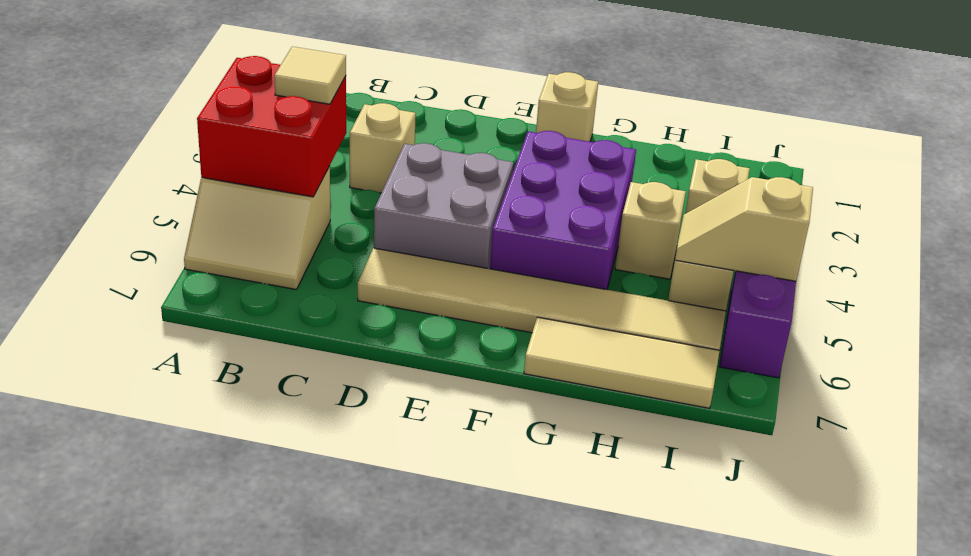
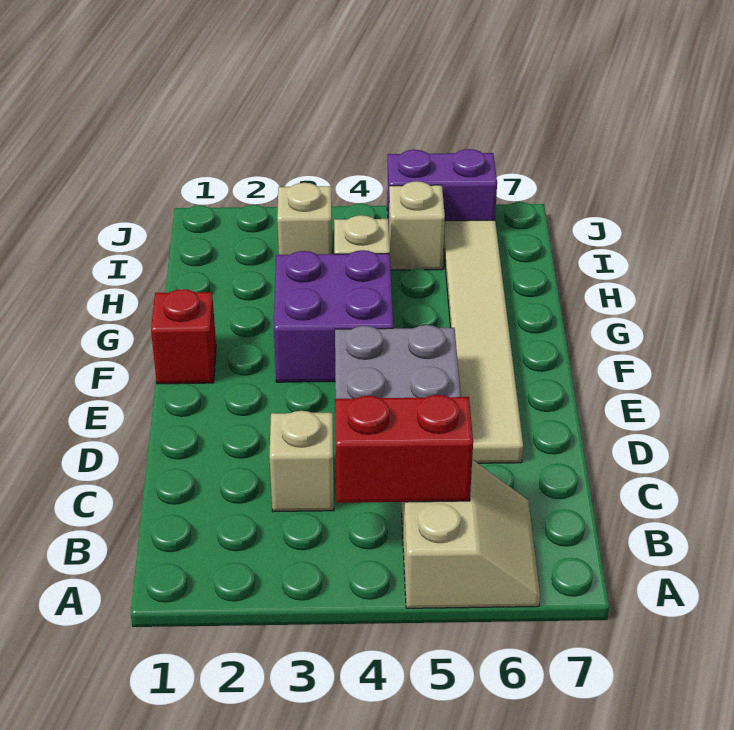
red brick A4:B5 level 2 -> red brick B4:B5 level 2
tan tile B4 level 3 -> none
tan brick F1 level 1 -> red brick F1 level 1
purple brick F3:G5 level 1 -> purple brick F3:G4 level 1
tan tile G7:I7 level 1 -> none
tan slope I5:J5 level 2 top J -> none

